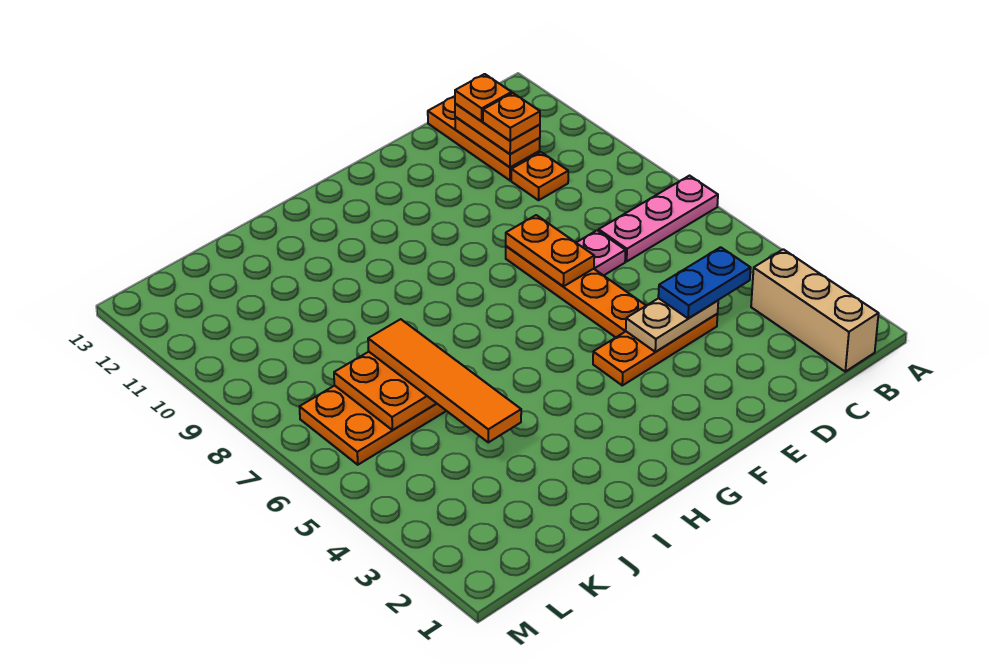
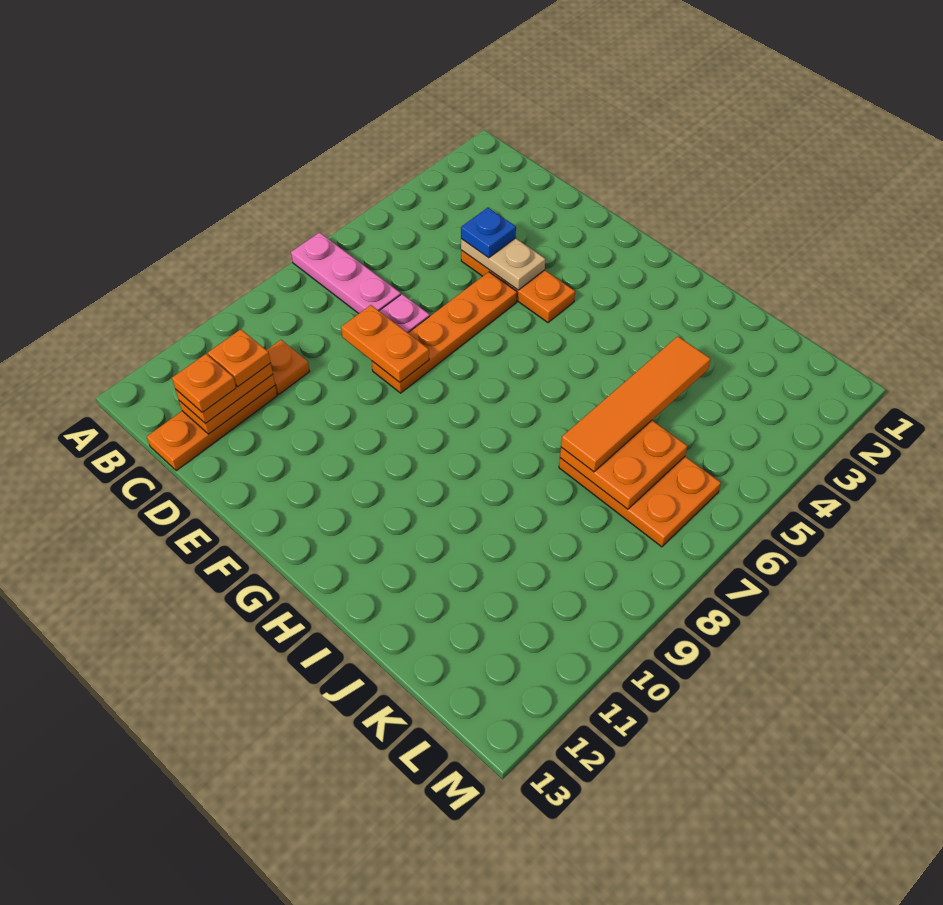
tan brick B1:B3 level 1 -> none
blue plate C4:D4 level 3 -> blue plate D4 level 3
orange plate E7:E8 level 2 -> orange plate D8:E8 level 2

